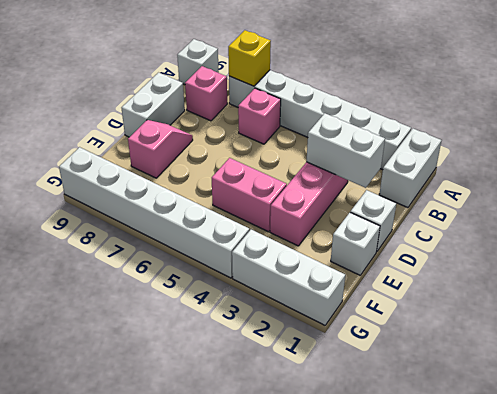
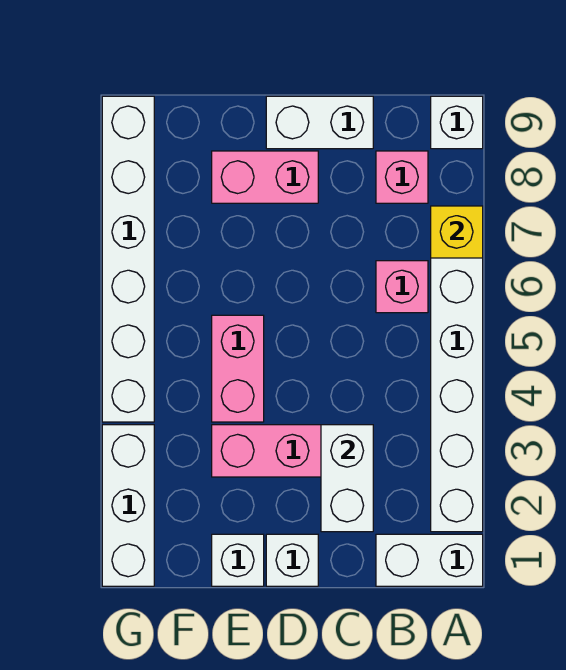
pink slope D8:E8 level 1 top E -> pink brick D8:E8 level 1

